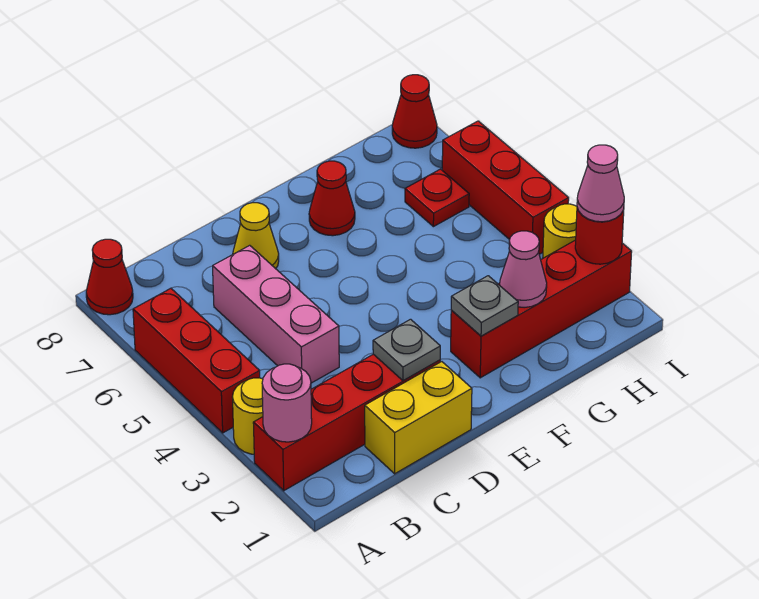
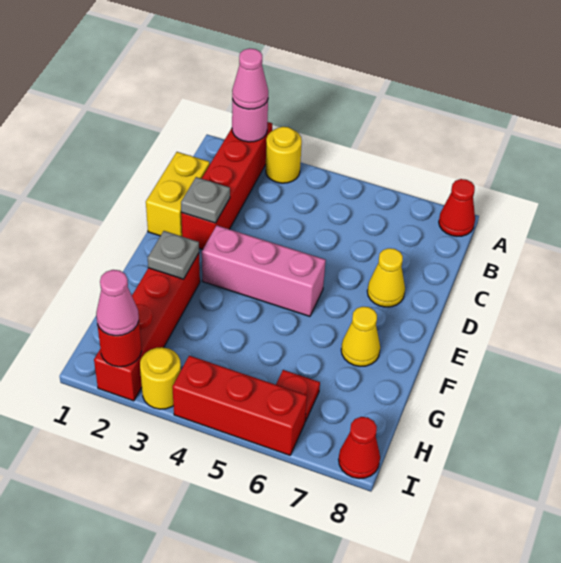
red brick A4:A6 level 1 -> none
pink brick C4:C6 level 1 -> pink brick E3:E5 level 1
red cone F7 level 1 -> yellow cone F7 level 1
pink cone G2 level 2 -> pink cone A2 level 3

